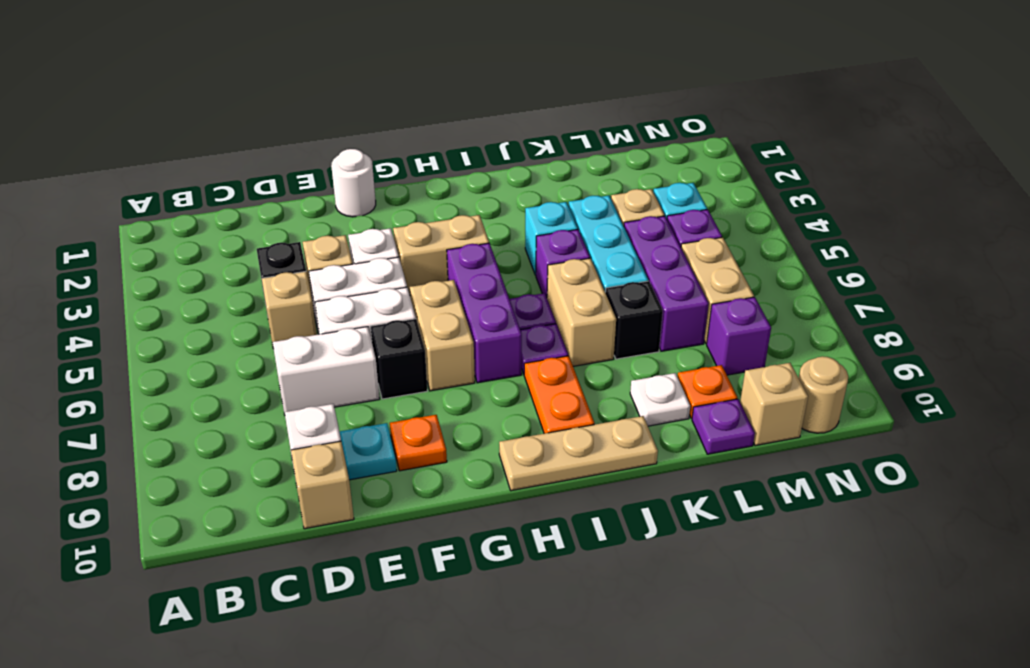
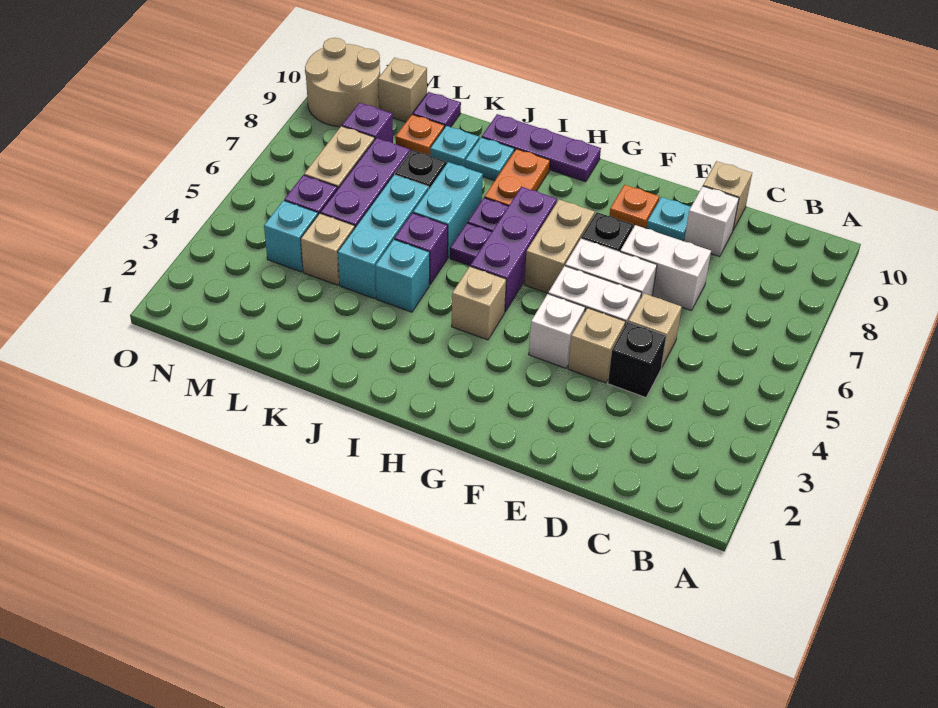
white round brick F1 level 1 -> none
tan brick G4:H4 level 1 -> tan brick H4 level 1
tan plate H10:J10 level 1 -> purple plate H10:J10 level 1
tan brick J6:J7 level 1 -> cyan brick J6:J7 level 1
none -> cyan plate J9 level 1
white plate K9 level 1 -> cyan plate K9 level 1
tan round brick N10 level 1 -> tan round brick N9:O10 level 1

